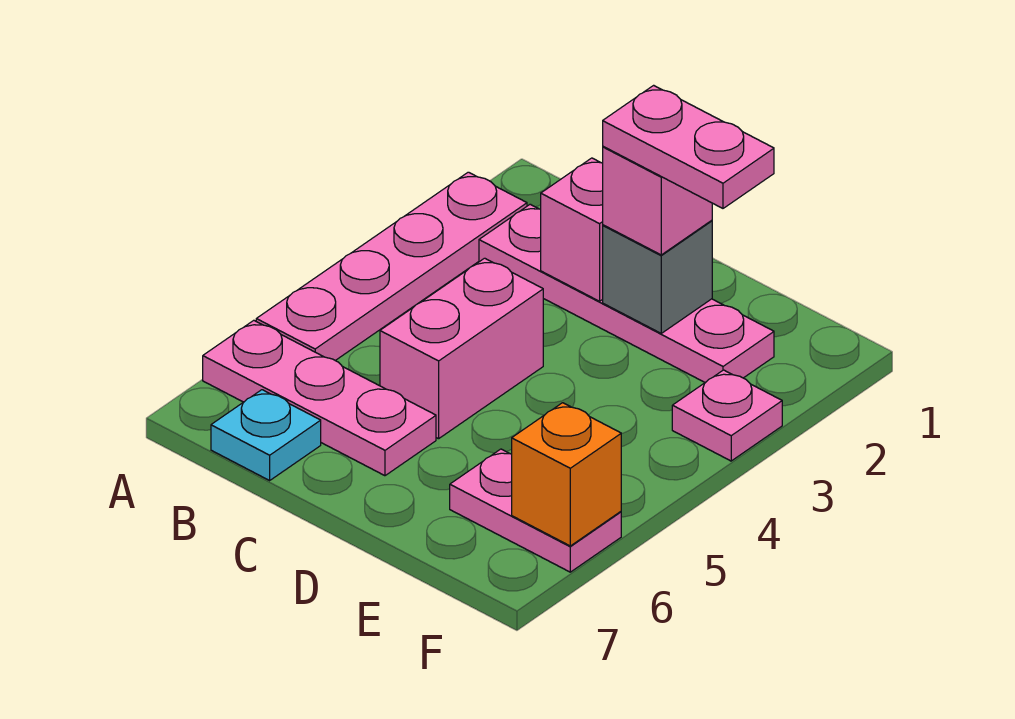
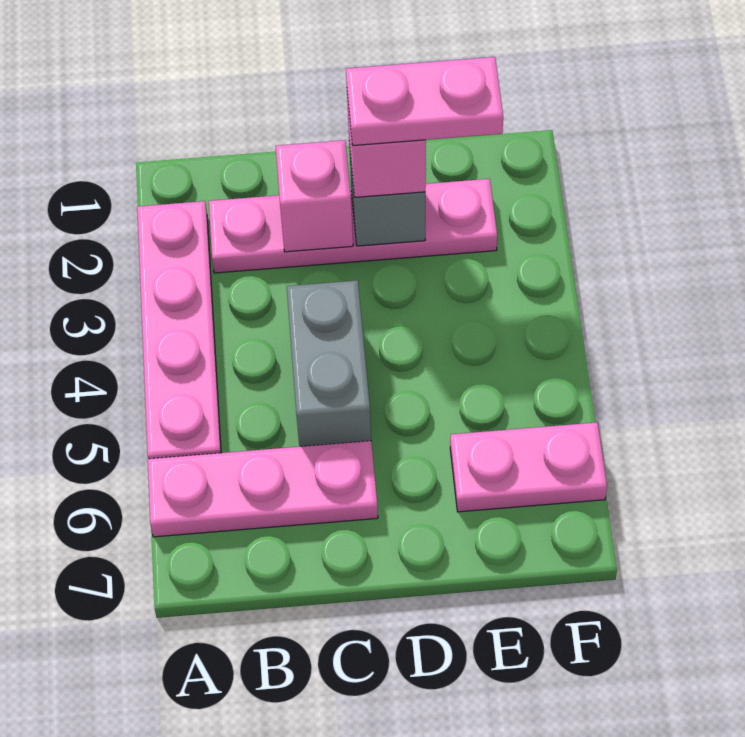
cyan plate B7 level 1 -> none
pink brick C4:C5 level 1 -> grey brick C4:C5 level 1
pink plate F3 level 1 -> none
orange brick F6 level 2 -> none

